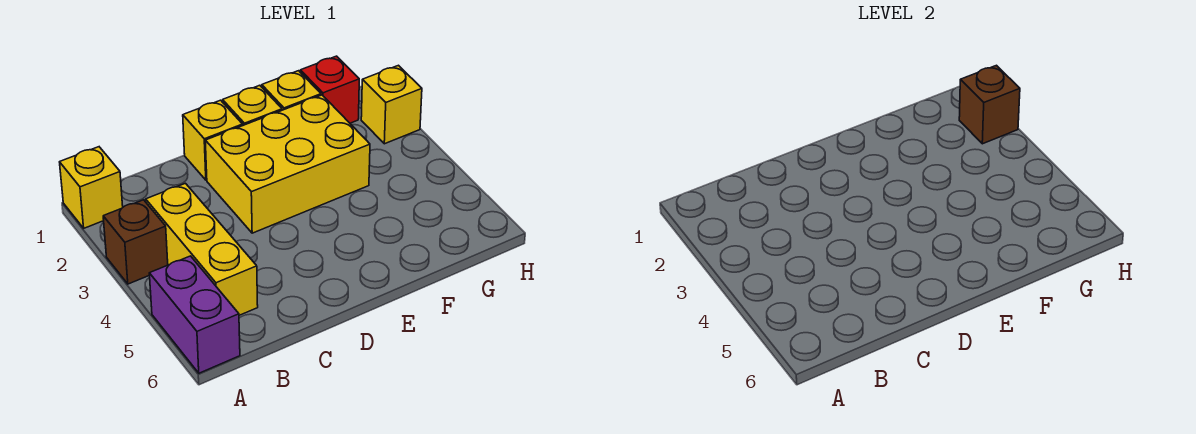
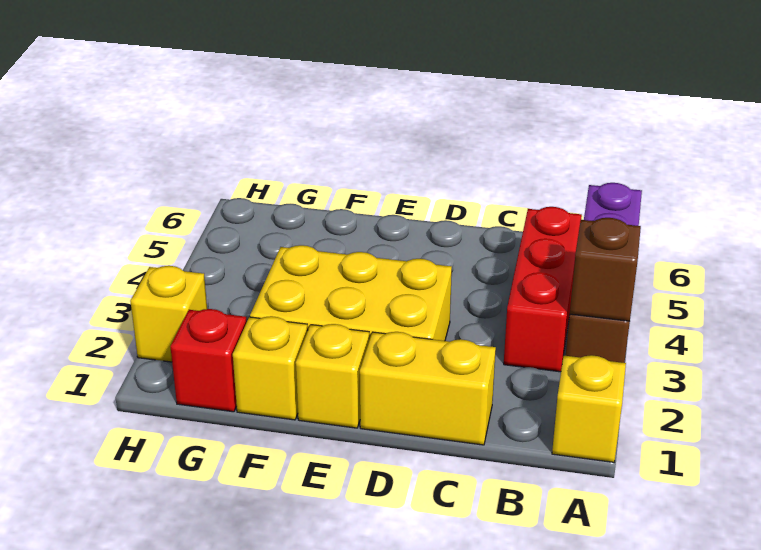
yellow brick B3:B5 level 1 -> red brick B3:B5 level 1
yellow brick D1 level 1 -> yellow brick C1:D1 level 1
brown brick H2 level 2 -> brown brick A3 level 2

